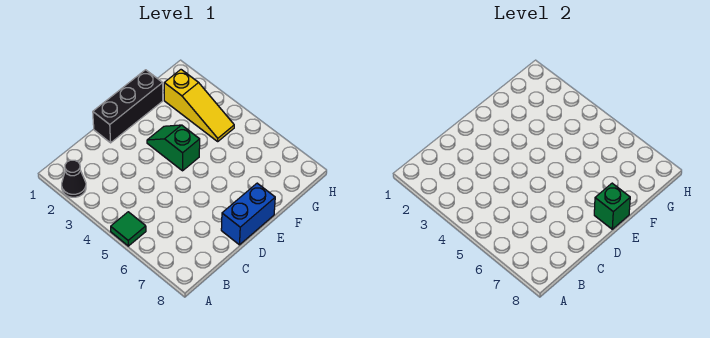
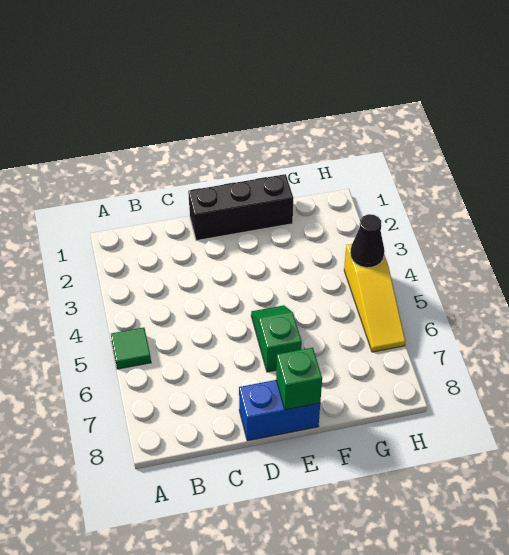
black cone A2 level 1 -> black cone H4 level 2
green slope E3:E4 level 1 top 4 -> green slope E5:E6 level 1 top 6
yellow slope G2:G4 level 1 top 2 -> yellow slope H4:H6 level 1 top 4

